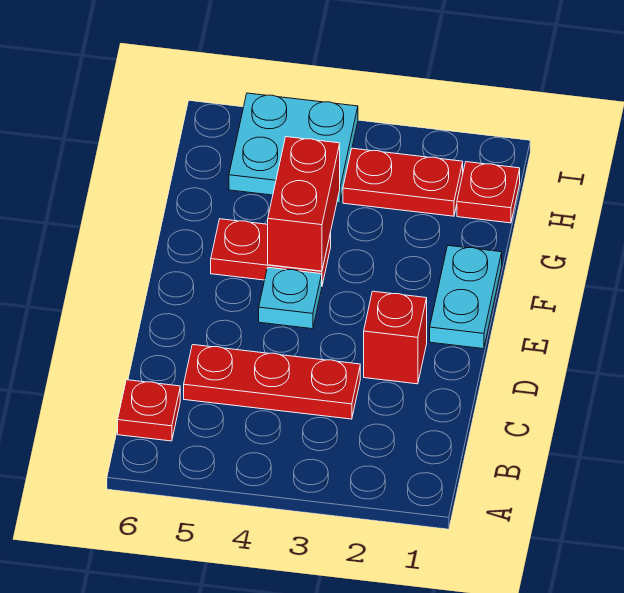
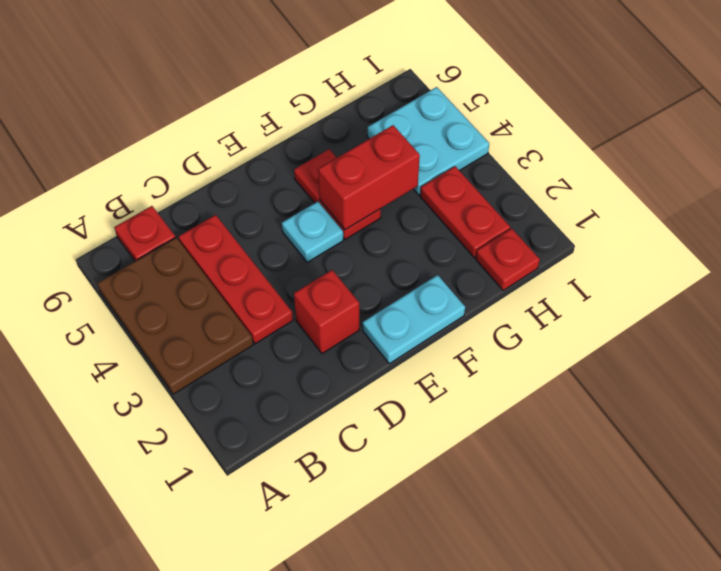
none -> brown plate A3:B5 level 1

